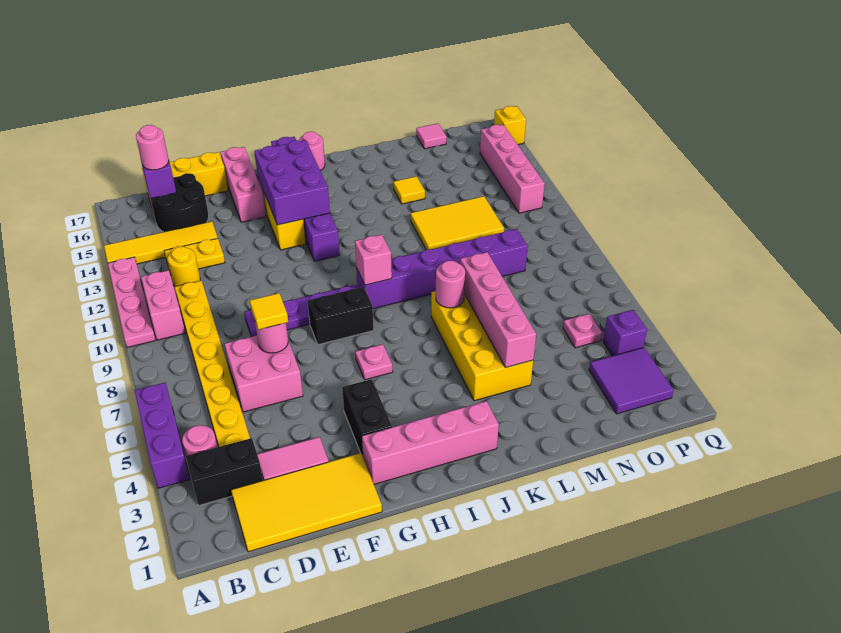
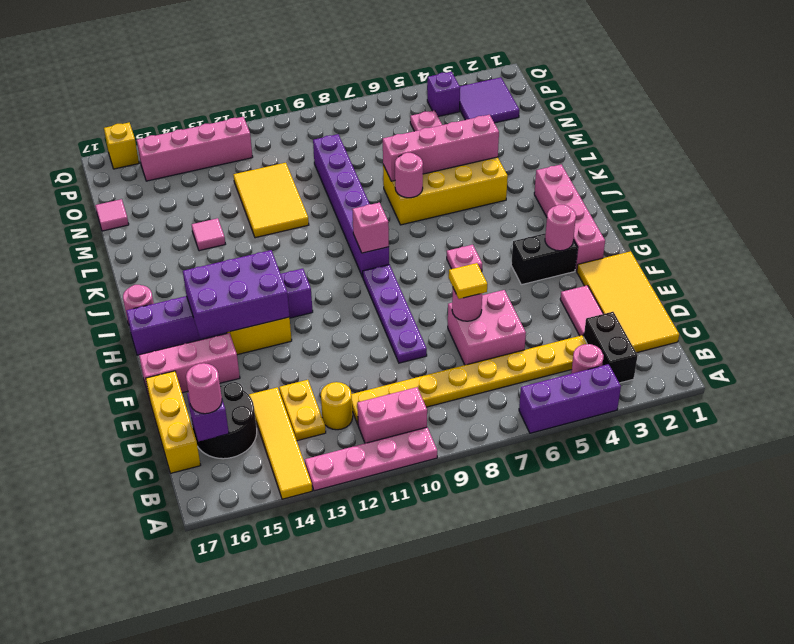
none -> pink round brick G3 level 2
black brick G8:H8 level 1 -> none
yellow tile L14 level 1 -> pink tile L14 level 1

